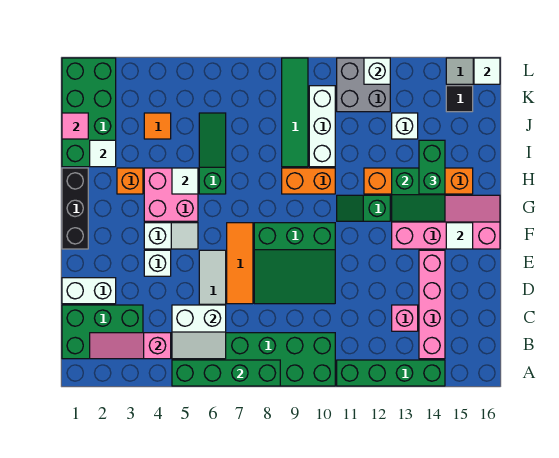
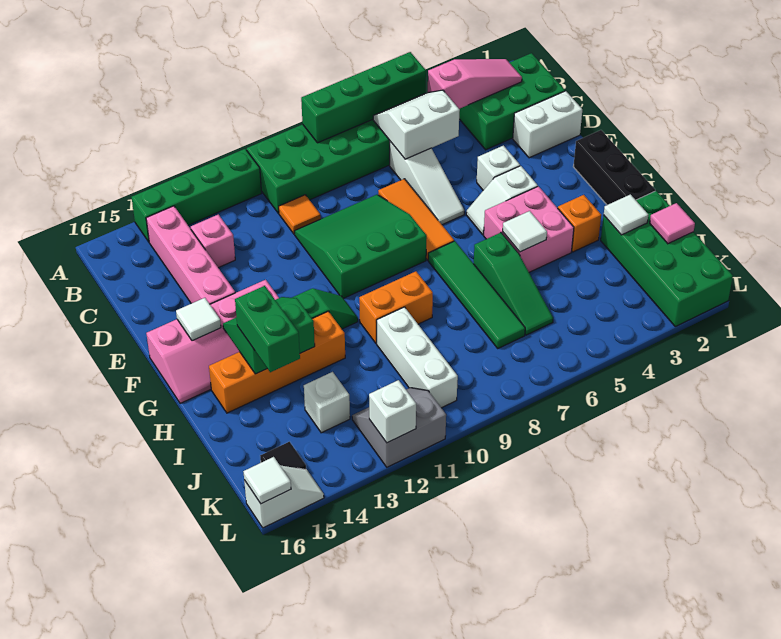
green tile I9:L9 level 1 -> green tile G7:J7 level 1
orange tile J4 level 1 -> orange tile C10 level 1
grey brick K11:L12 level 1 -> grey slope K11:L12 level 1 top L

